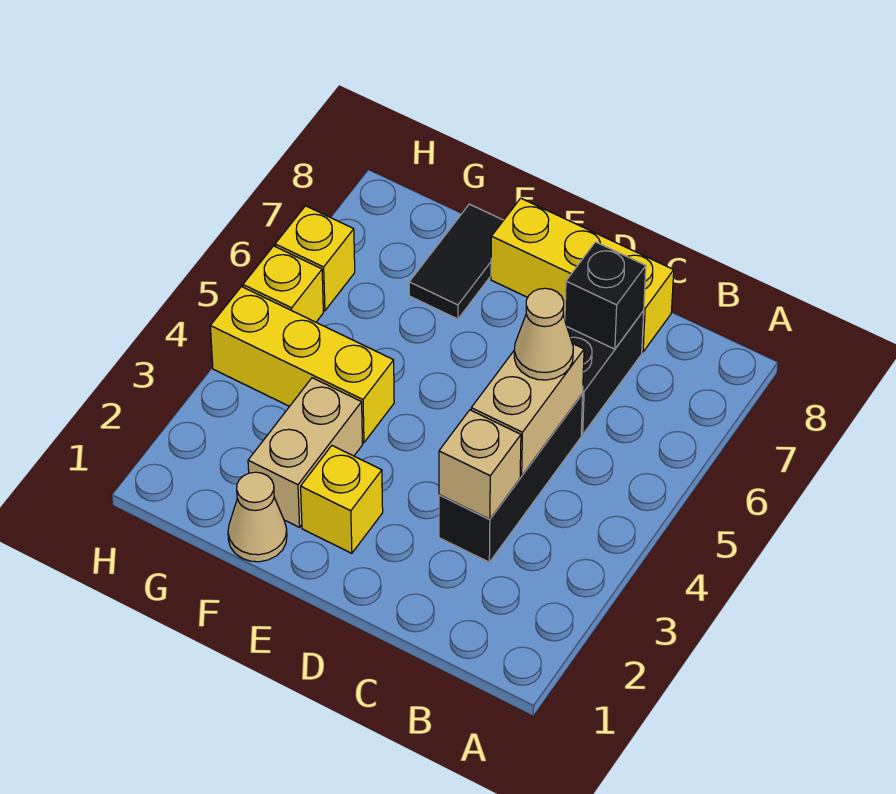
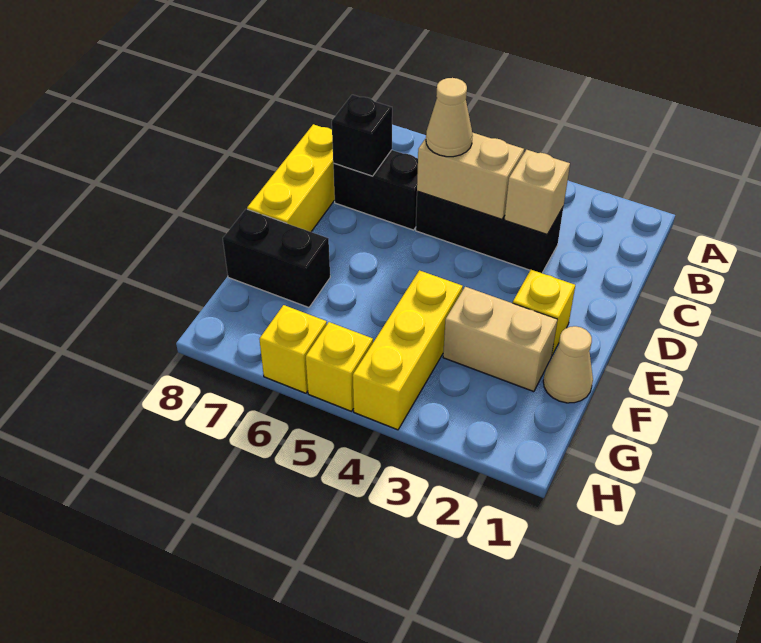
black tile F7:F8 level 1 -> black brick F7:F8 level 1

